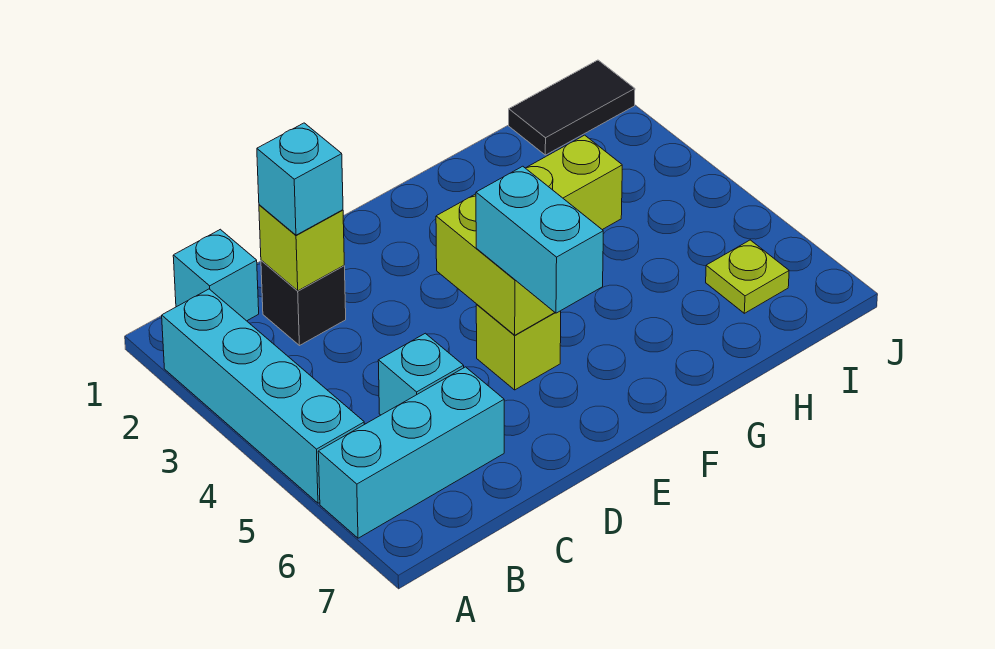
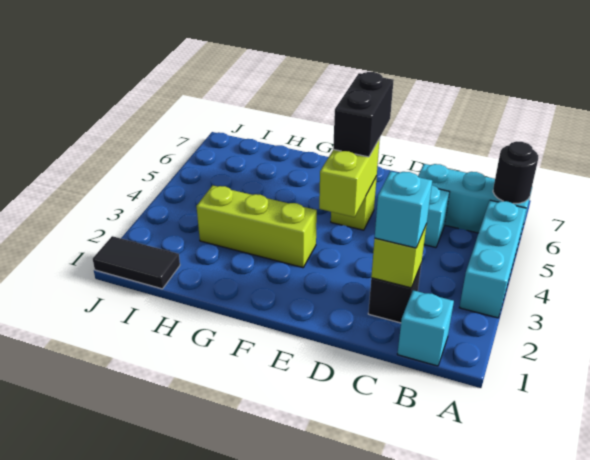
cyan brick A2:A5 level 1 -> cyan brick A3:A5 level 1
none -> black round brick A6 level 2
cyan brick E5:E6 level 3 -> black brick E5:E6 level 3
lime plate I6 level 1 -> none

